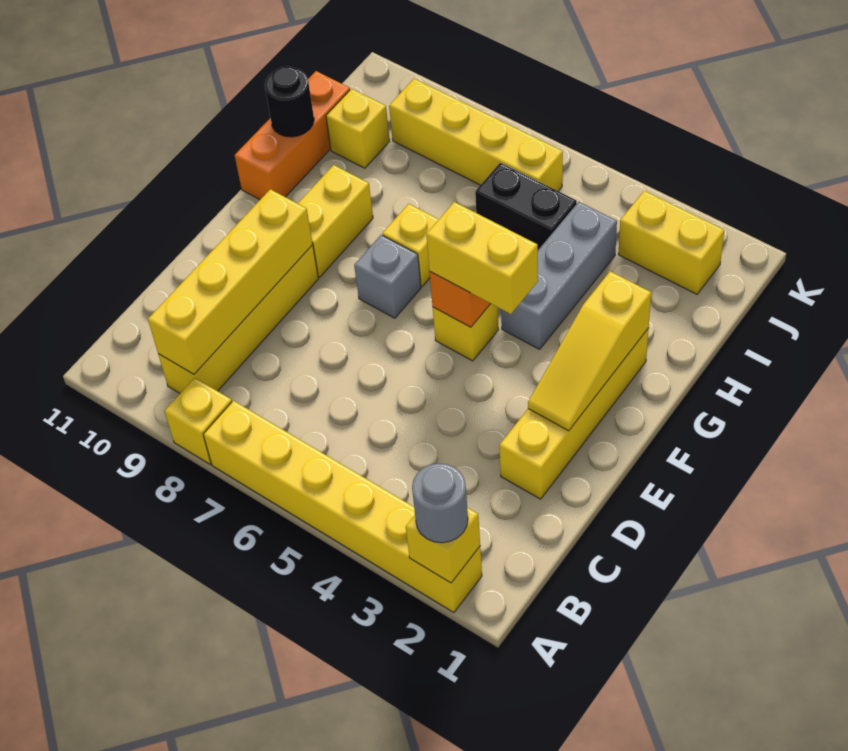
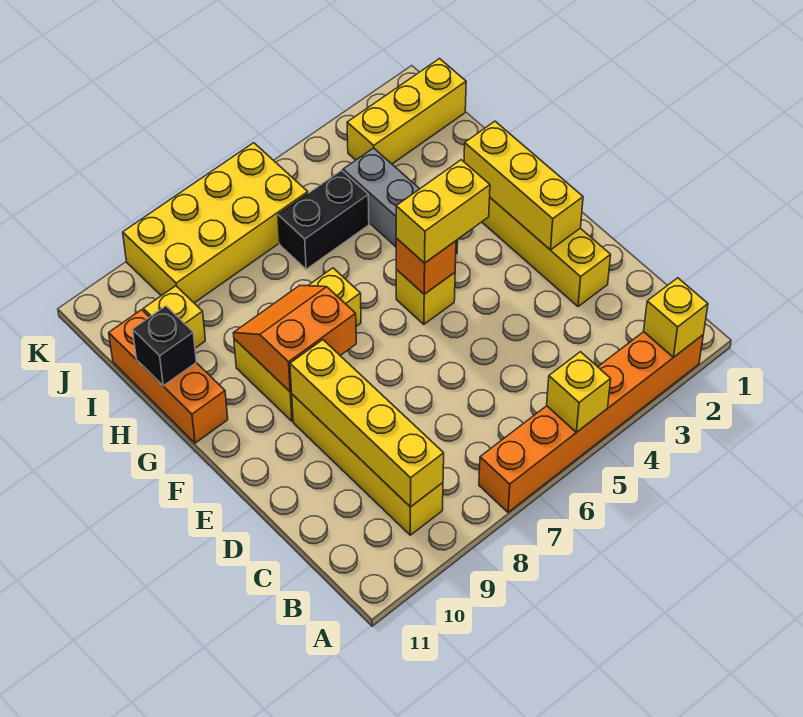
yellow brick A2:A7 level 1 -> orange brick A2:A7 level 1
grey round brick A2 level 3 -> none
yellow brick A8 level 1 -> yellow brick A5 level 2
yellow slope E2:G2 level 2 top G -> yellow brick E2:G2 level 2
grey brick F7 level 1 -> none
none -> orange slope F8:G9 level 2 top F
black round brick H11 level 2 -> black brick H11 level 2
yellow brick J2:J3 level 1 -> yellow brick J1:J3 level 1
yellow brick J6:J9 level 1 -> yellow brick J6:K9 level 1

